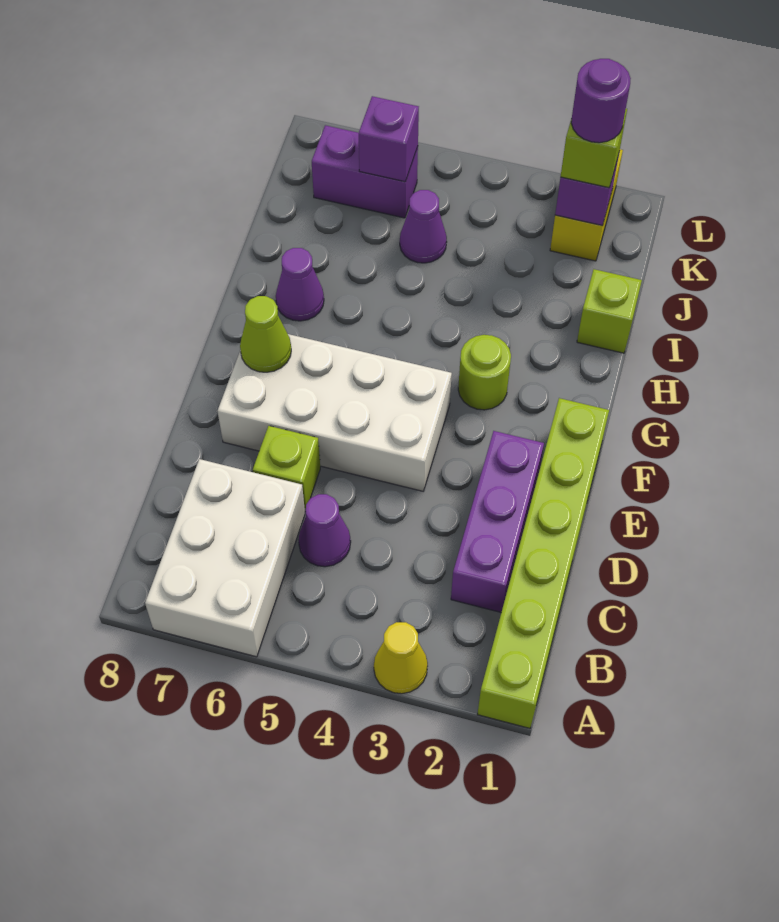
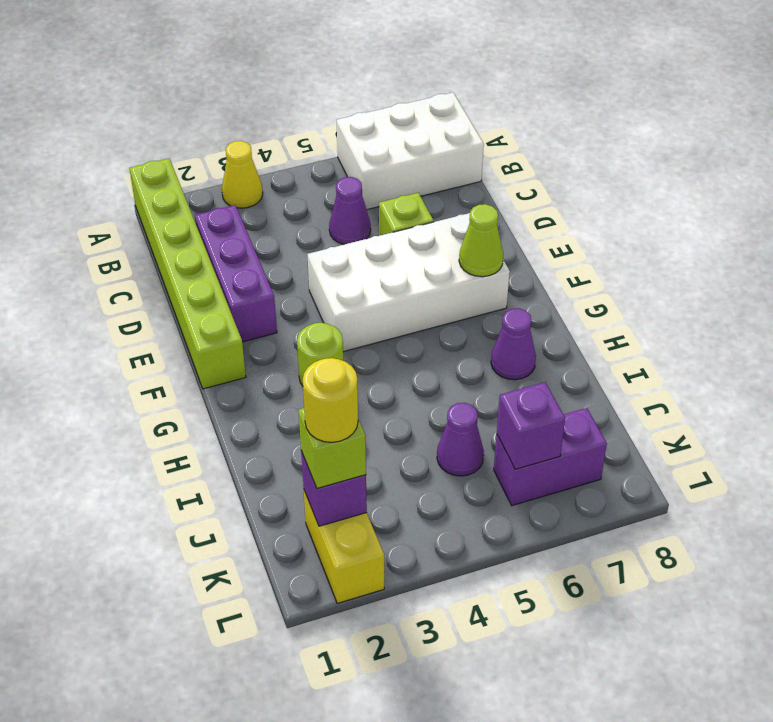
white brick A6:C7 level 1 -> white brick A6:B8 level 1
lime brick I1 level 1 -> none
purple round brick K2 level 4 -> yellow round brick K2 level 4

